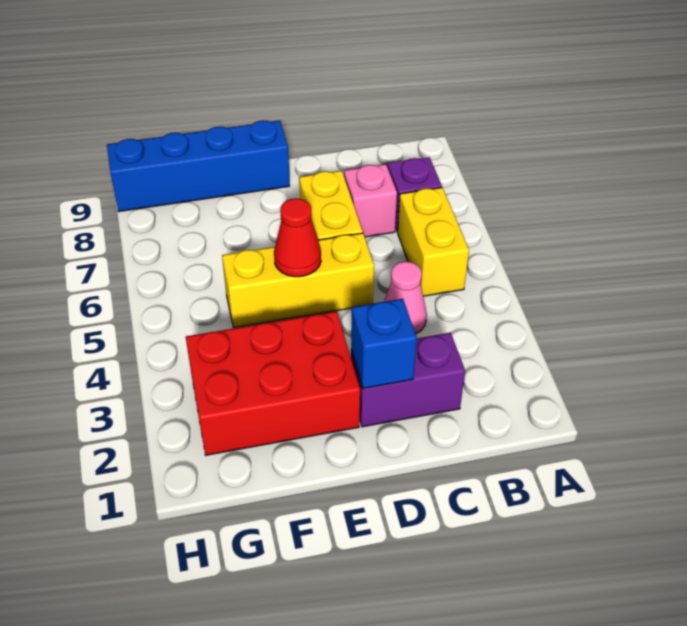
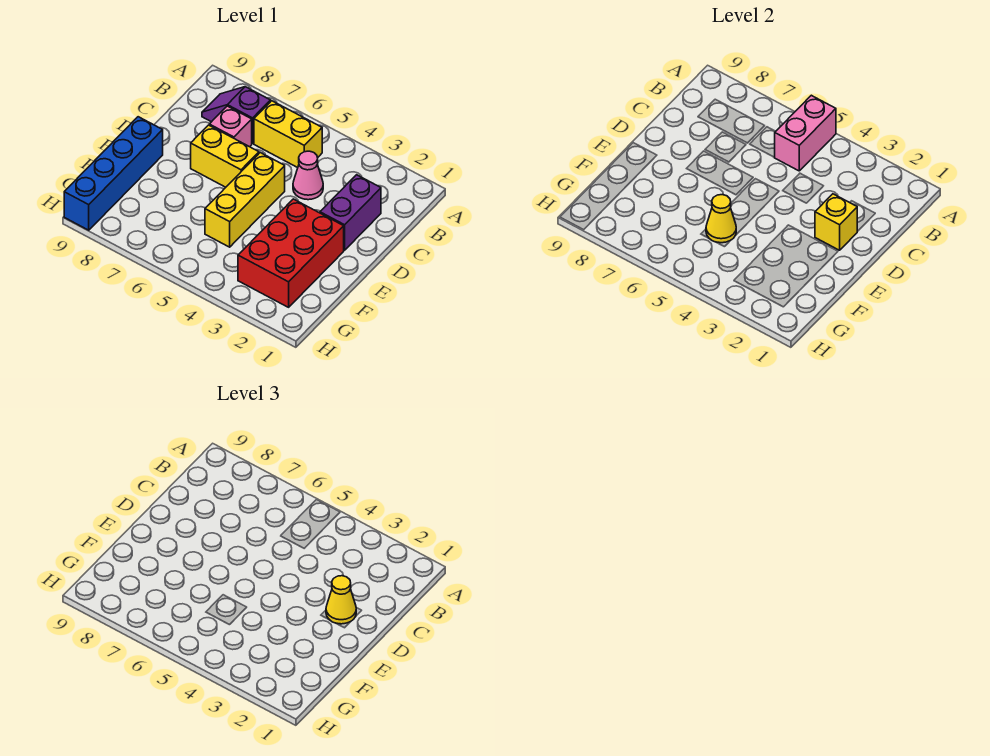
none -> pink brick A5:B5 level 2
blue brick D2 level 2 -> yellow brick D2 level 2
none -> yellow cone D2 level 3
red cone E5 level 2 -> none
none -> yellow cone F5 level 2

